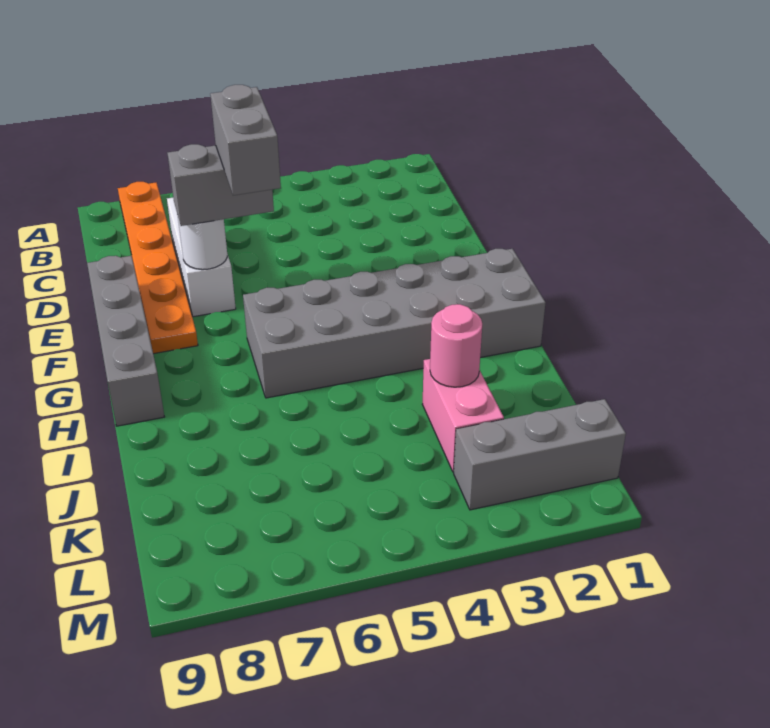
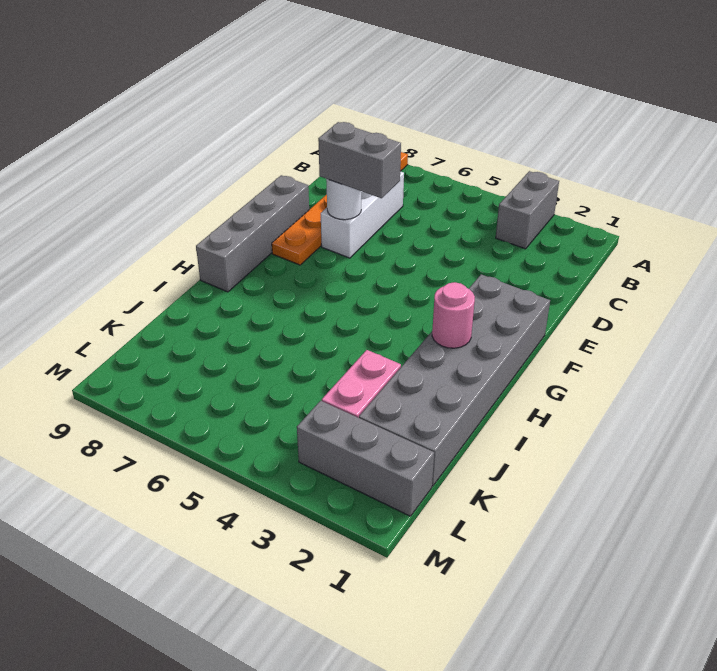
grey brick E6:F6 level 4 -> grey brick A3:B3 level 1
grey brick G1:H6 level 1 -> grey brick F1:K2 level 1
pink round brick J3 level 2 -> pink round brick H2 level 2

